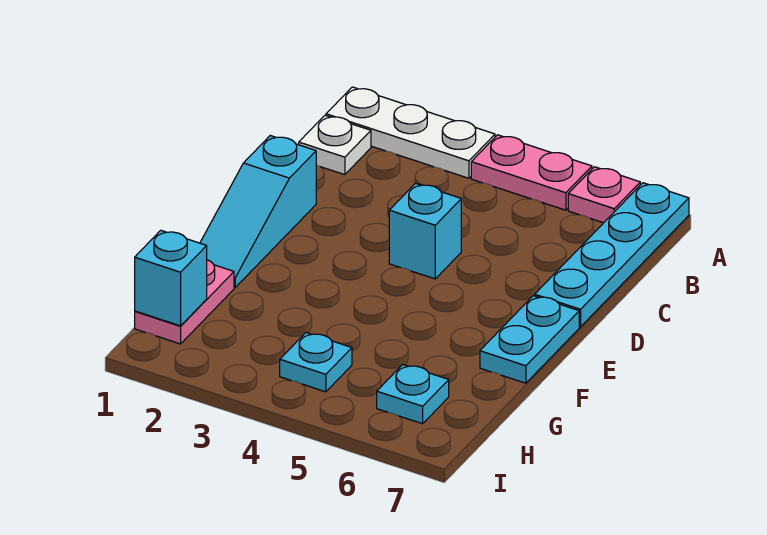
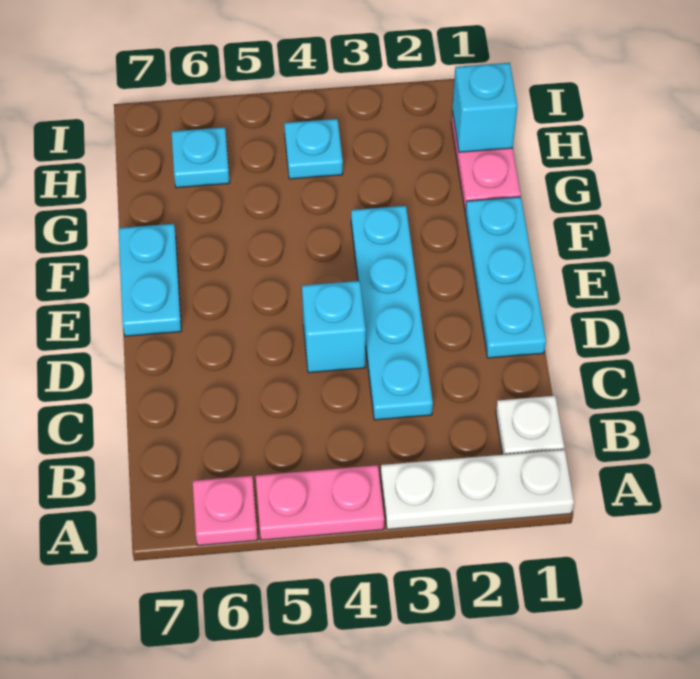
cyan plate A7:D7 level 1 -> cyan plate C3:F3 level 1
cyan slope D1:F1 level 1 top D -> cyan plate D1:F1 level 1

